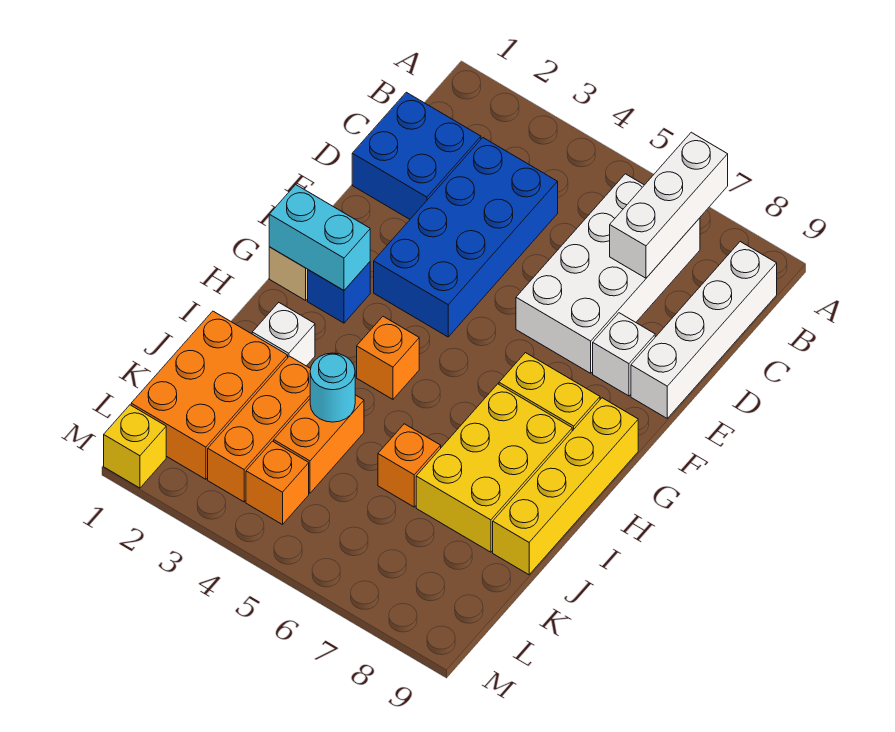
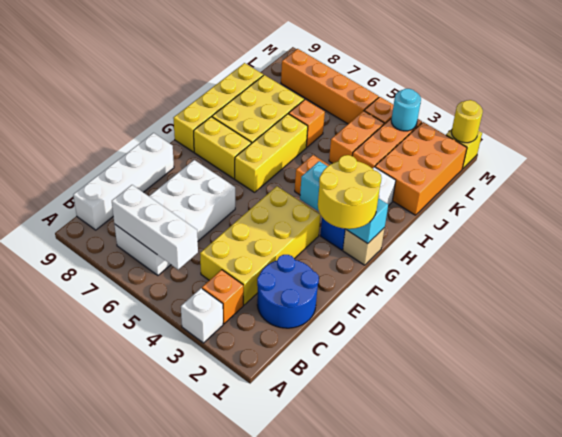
white brick A7:C7 level 2 -> white brick B5:B7 level 2
none -> orange brick B3 level 1
blue brick C1:D2 level 1 -> blue round brick C1:D2 level 1
blue brick C3:F4 level 1 -> yellow brick C3:F4 level 1
white brick E8 level 1 -> white brick A3 level 1
none -> yellow round brick F1:G2 level 3
cyan brick G1:G2 level 2 -> cyan brick G1:G3 level 2
none -> yellow brick G6:I6 level 1
cyan round brick J4 level 2 -> cyan round brick L3 level 2
none -> orange brick L5:L8 level 1
none -> yellow round brick M1 level 2

